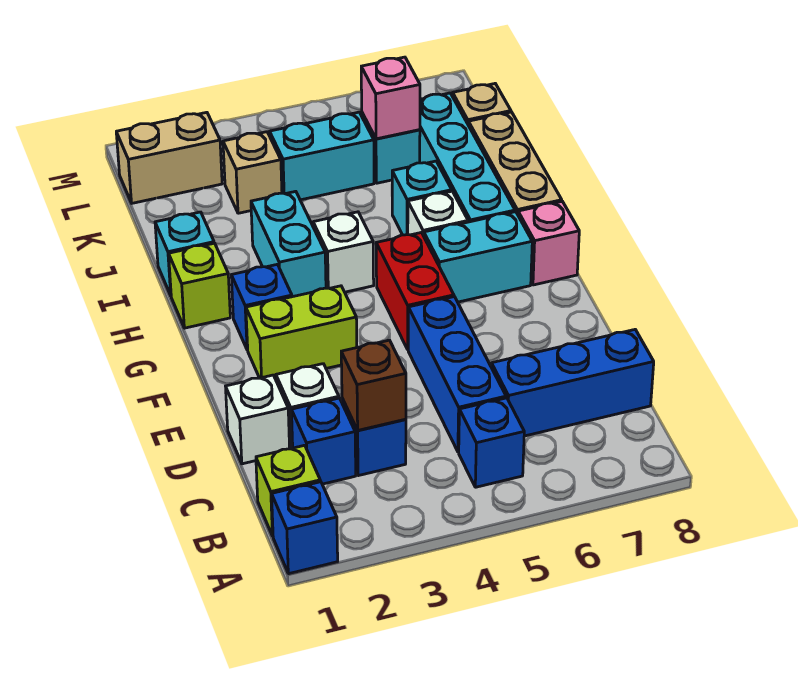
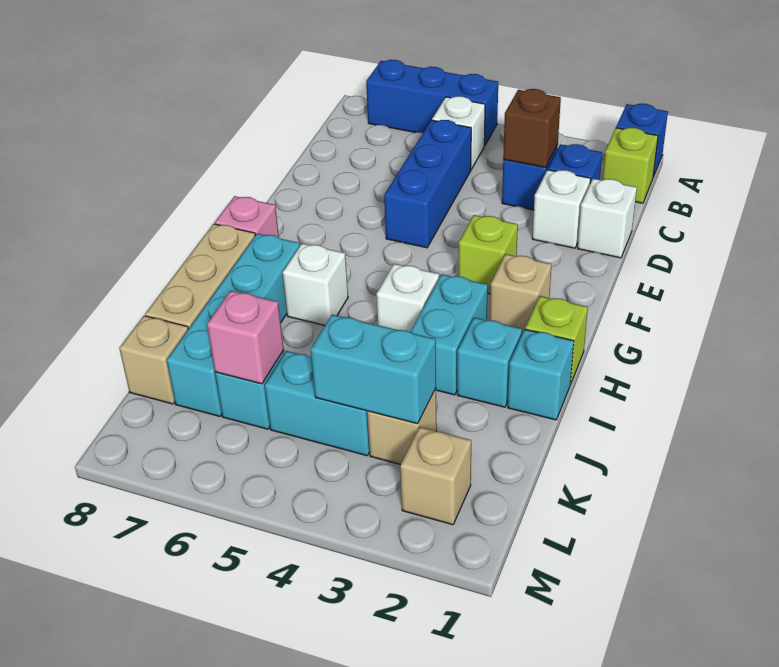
blue brick B5 level 1 -> white brick B5 level 1
blue brick C6:C8 level 1 -> blue brick A5:A7 level 1
lime brick F2:F3 level 1 -> lime brick F3 level 1
red brick F5:G5 level 1 -> none
blue brick G2 level 1 -> tan brick G2 level 1
cyan brick G6:G7 level 1 -> cyan brick K3:K4 level 2
cyan brick I6 level 1 -> cyan brick I2 level 1
tan brick L1:L2 level 1 -> tan brick L2 level 1

